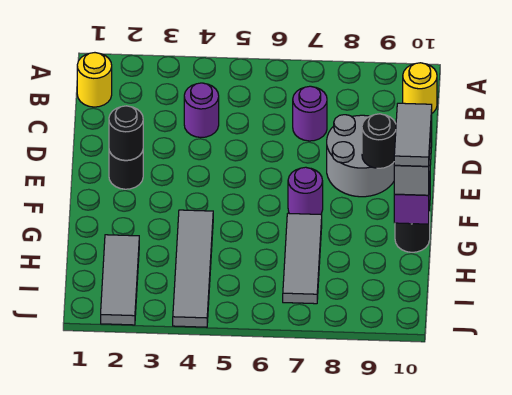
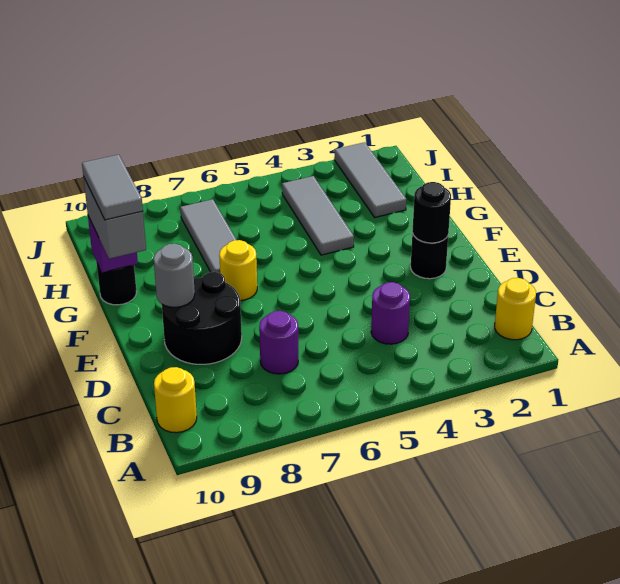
grey round brick D8:E9 level 1 -> black round brick D8:E9 level 1
black round brick E9 level 2 -> grey round brick E9 level 2
purple round brick F7 level 1 -> yellow round brick F7 level 1
grey tile G4:J4 level 1 -> grey tile G4:I4 level 1

